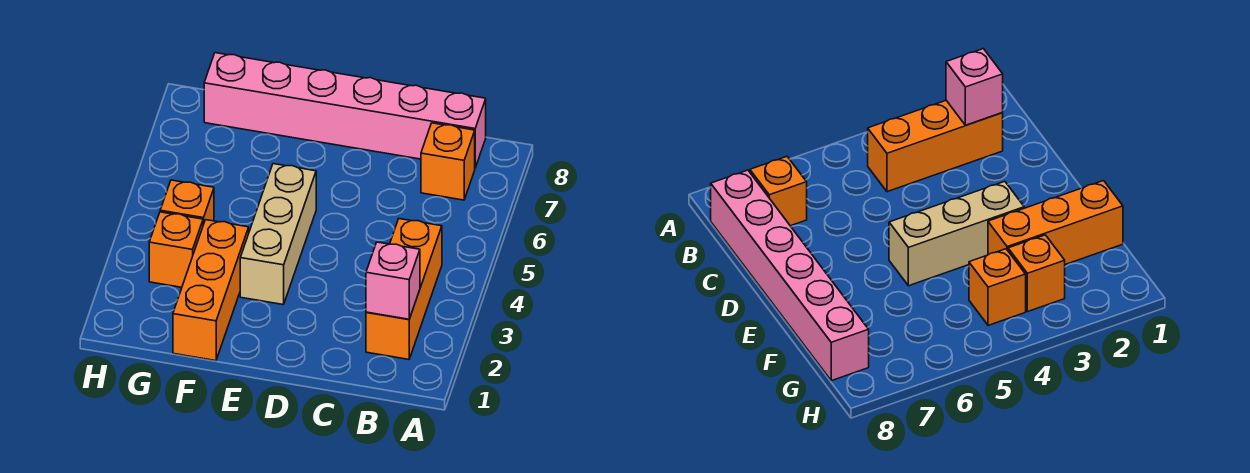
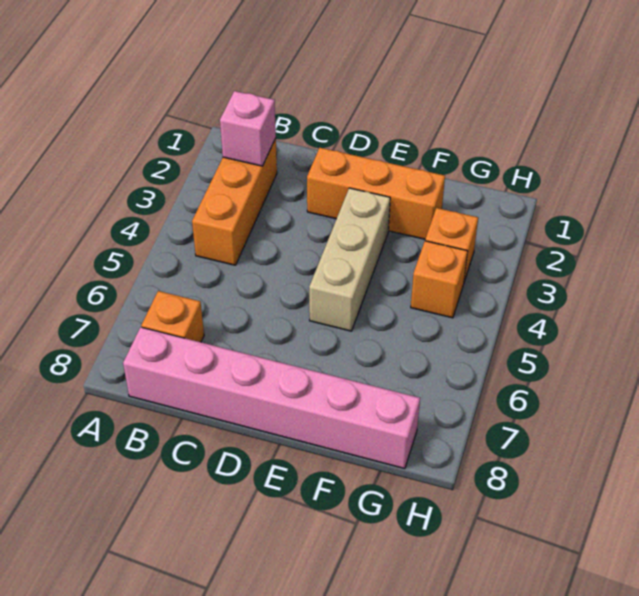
orange brick F1:F3 level 1 -> orange brick D2:F2 level 1

